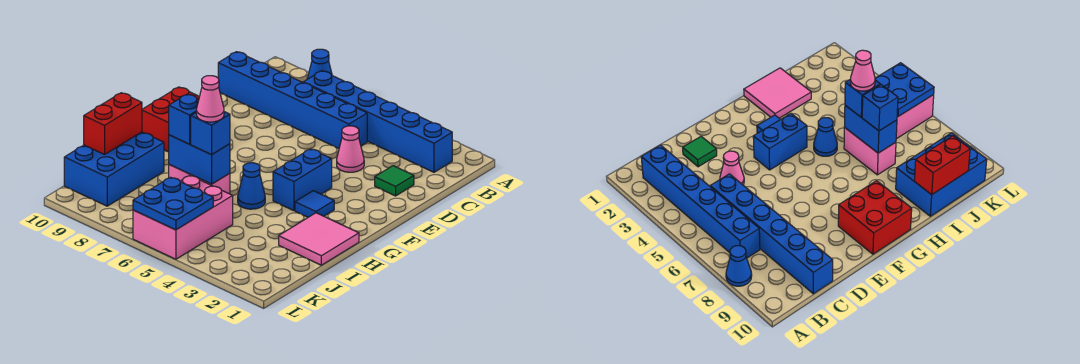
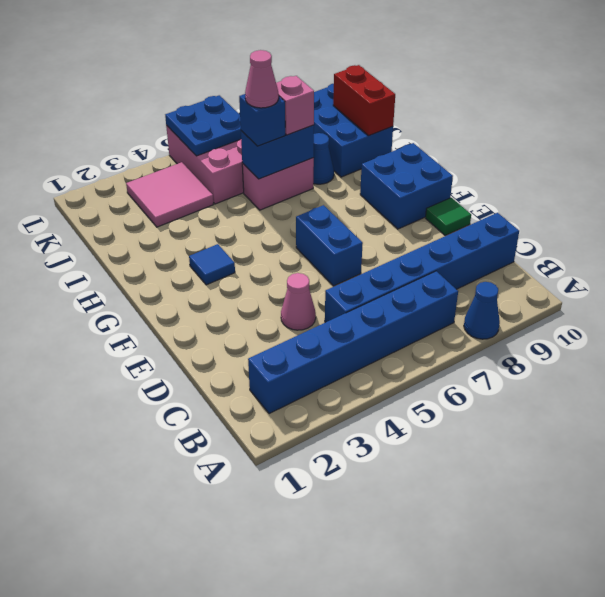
green tile D2 level 1 -> green tile E10 level 1
blue brick F4:G4 level 1 -> blue brick E6:F6 level 1
red brick F9:G10 level 1 -> blue brick F9:G10 level 1
pink tile H1:I2 level 1 -> pink tile J3:K4 level 1
blue cone H5 level 1 -> blue cone I8 level 1
blue brick I7 level 3 -> pink brick I7 level 3

